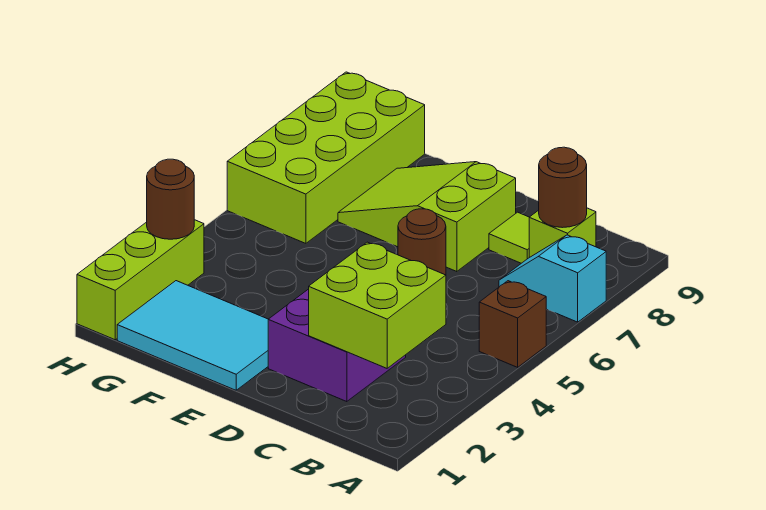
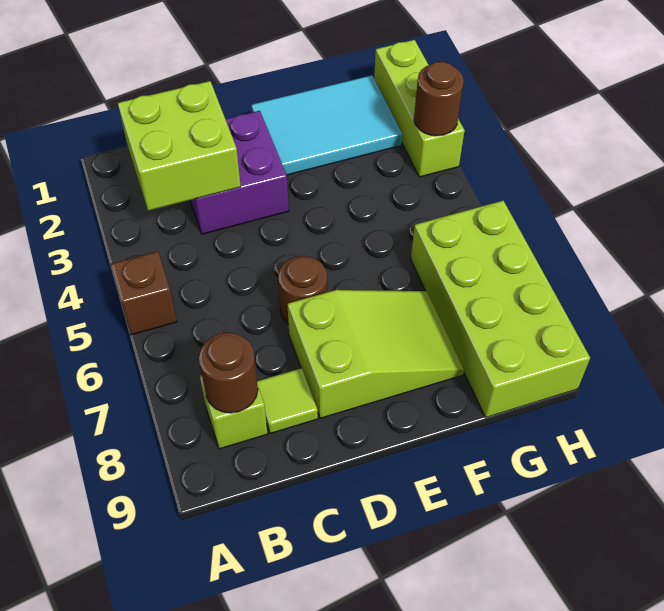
cyan slope A7:B7 level 1 top A -> none

